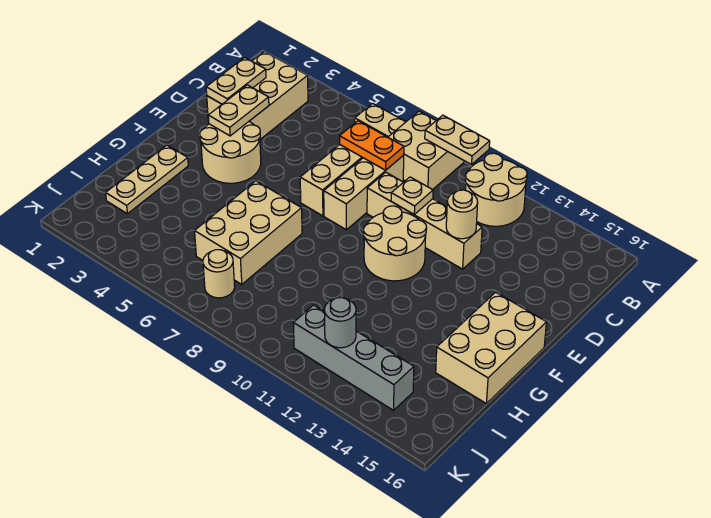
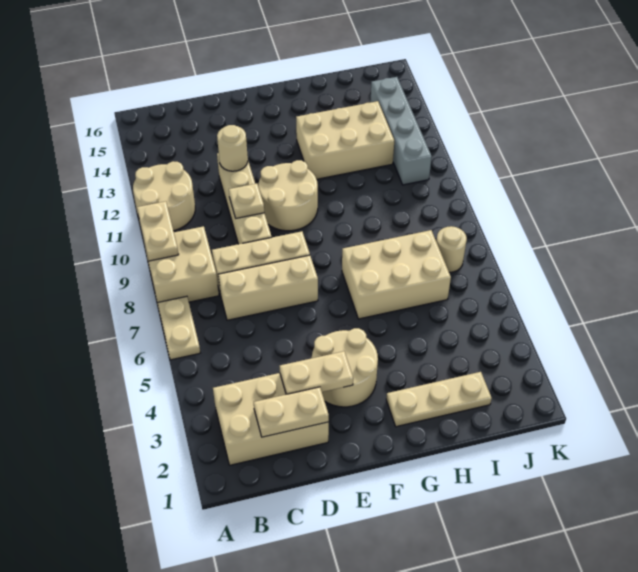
orange plate C7:C8 level 2 -> none
tan brick F15:H16 level 1 -> tan brick G12:I13 level 1
grey round brick J12 level 2 -> none

